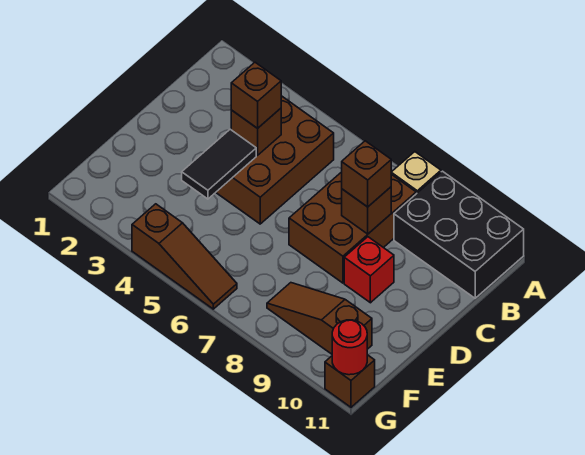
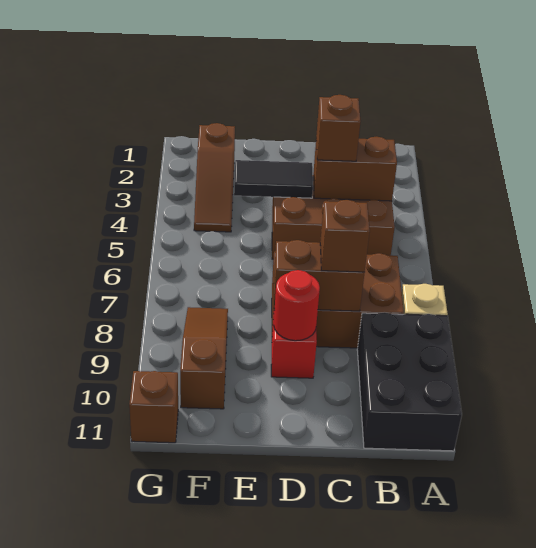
brown brick C4 level 2 -> brown brick B4:C4 level 2
brown brick C8 level 2 -> brown brick C8:D8 level 2
brown slope G4:G6 level 1 top 4 -> brown slope F2:F4 level 1 top 2
red round brick G11 level 2 -> red round brick D9 level 2

